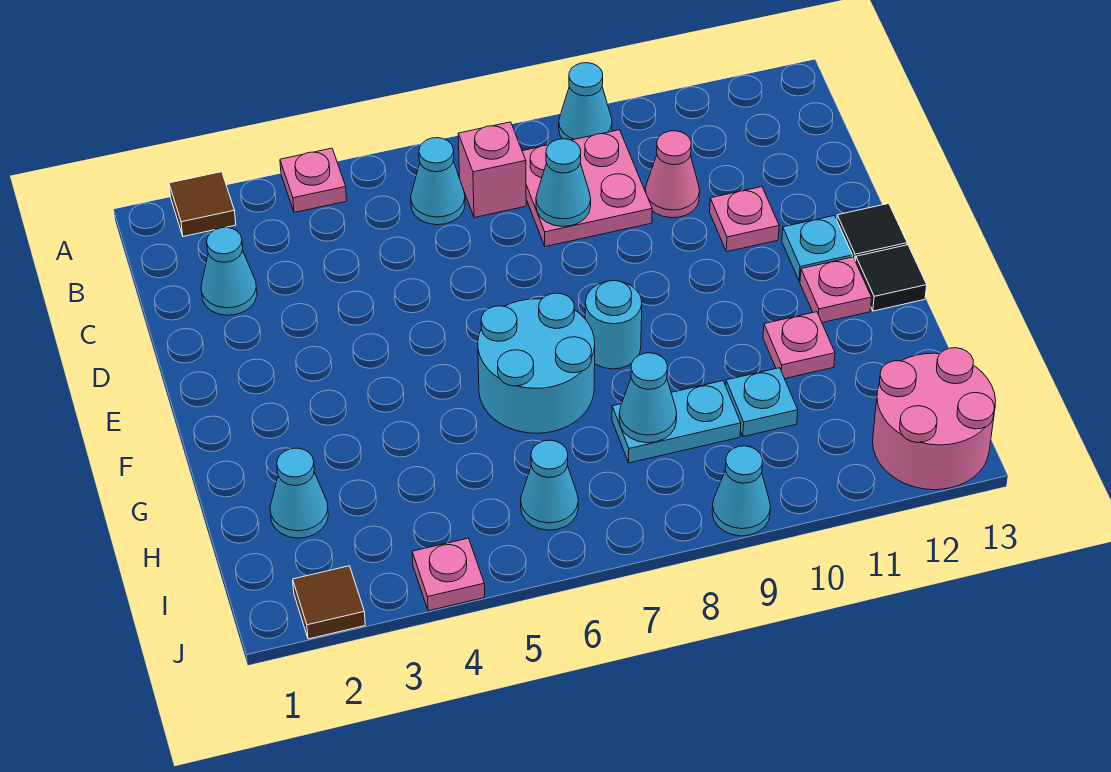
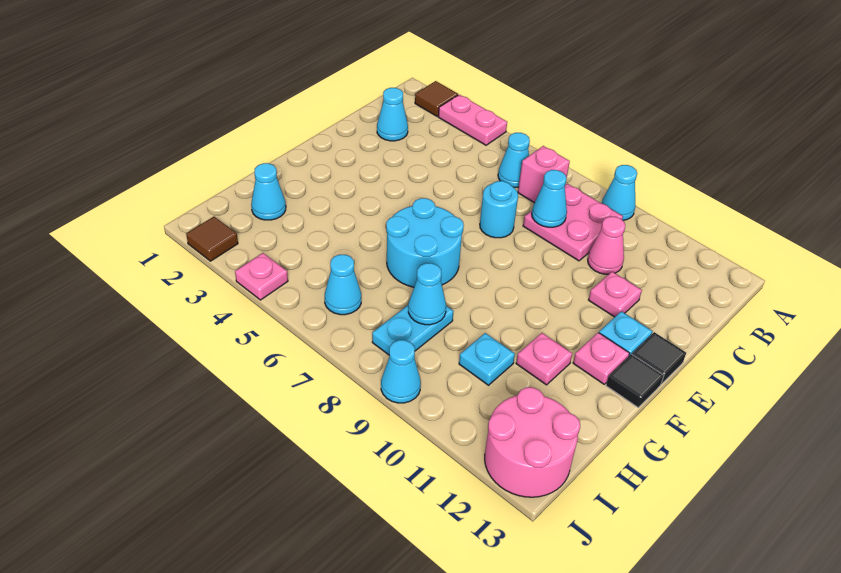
pink plate A4 level 1 -> pink plate A3:A4 level 1
cyan round brick F8 level 1 -> cyan round brick D7 level 1
cyan plate H8:H9 level 1 -> cyan plate H8:I8 level 1

